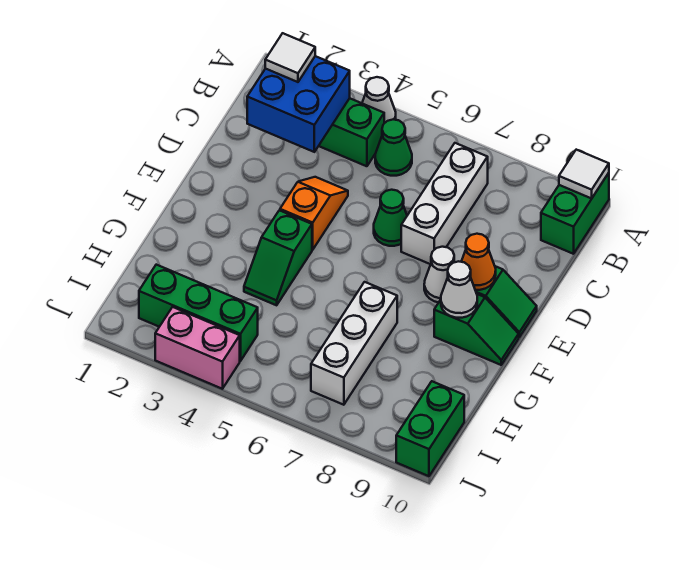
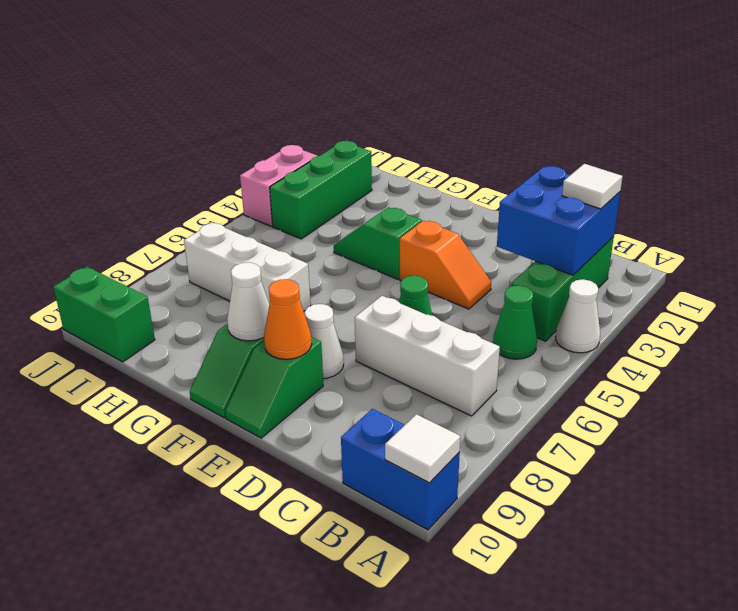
green brick A10:B10 level 1 -> blue brick A10:B10 level 1

